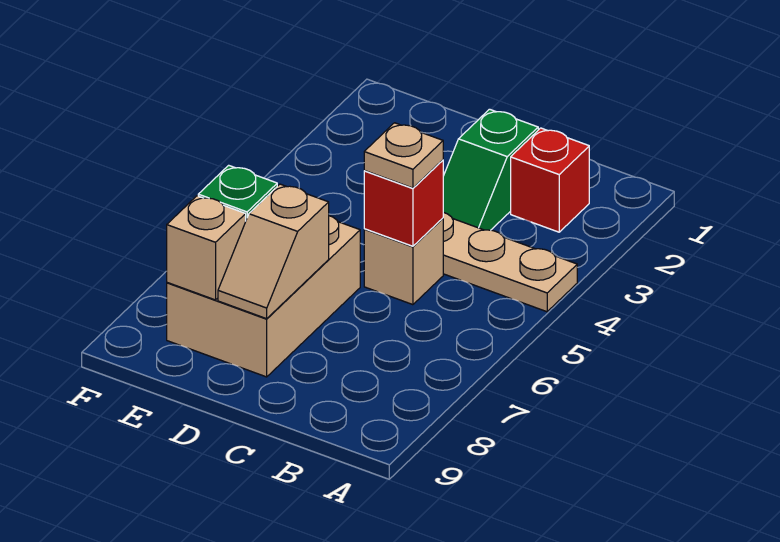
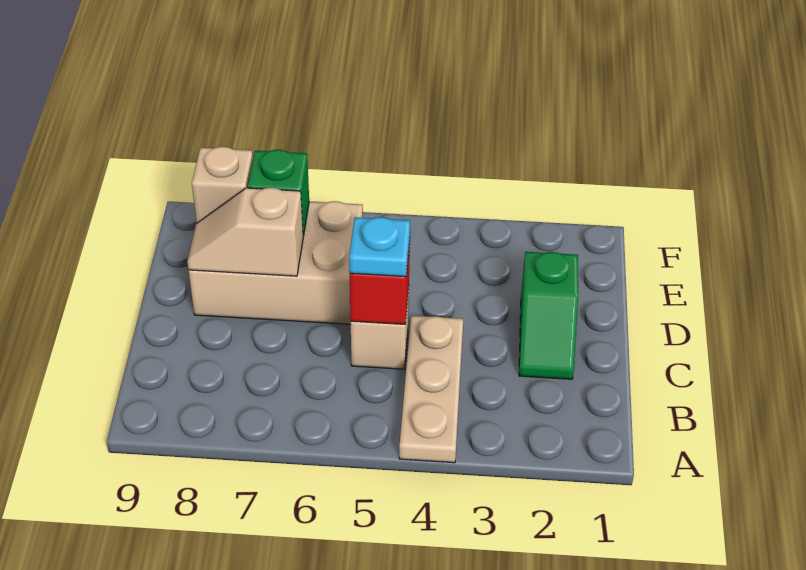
red brick B2 level 1 -> none
green slope C2:C3 level 1 top 2 -> green slope C2:D2 level 1 top D
tan plate C5 level 3 -> cyan plate C5 level 3

